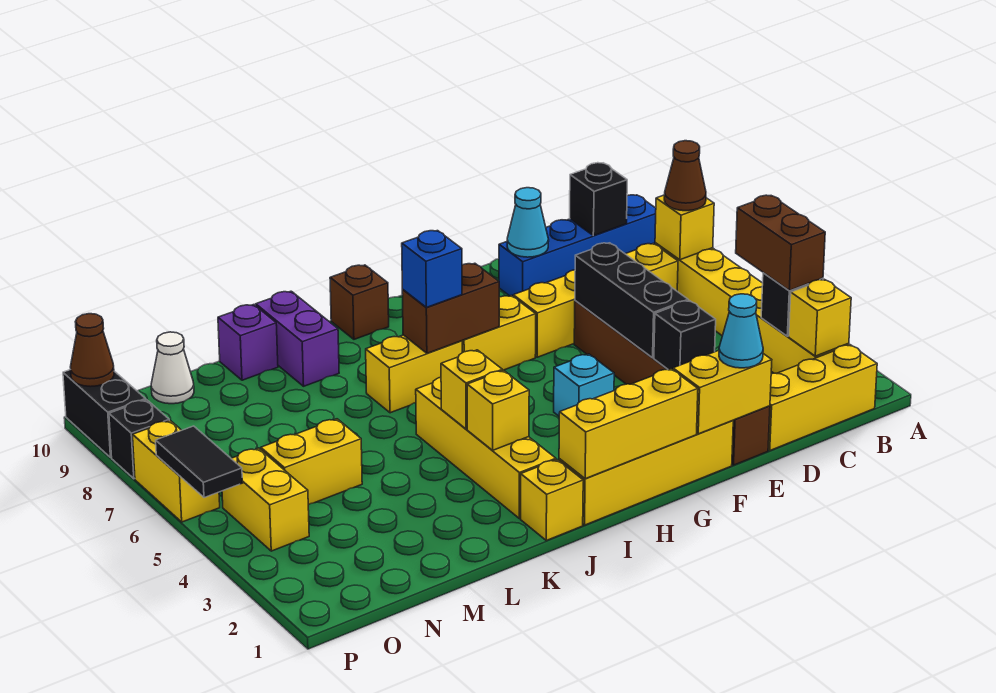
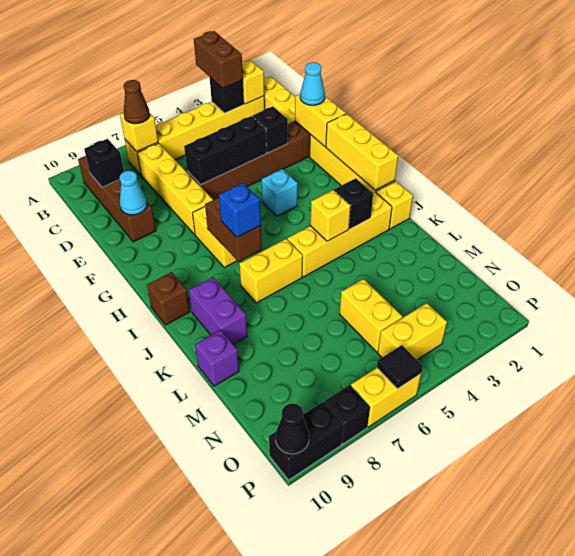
brown brick B3:B4 level 3 -> brown brick A3:B3 level 3
blue brick B9:E9 level 1 -> brown brick B9:E9 level 1
yellow brick I7:J7 level 1 -> yellow brick J6:J7 level 1
yellow brick J3 level 2 -> black brick J3 level 2
purple brick K9:K10 level 1 -> purple brick J9:K9 level 1
white cone N10 level 1 -> none
black tile P5:P6 level 2 -> black tile P6 level 2
brown cone P10 level 2 -> black cone P10 level 2

